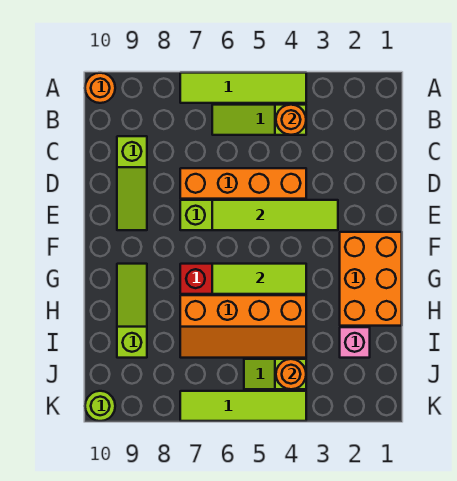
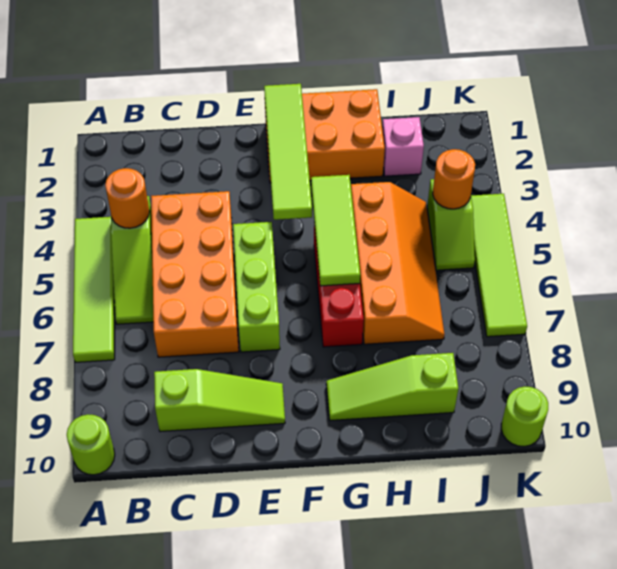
orange round brick A10 level 1 -> lime round brick A10 level 1
orange brick D4:D7 level 1 -> orange brick C4:D7 level 1
lime tile E3:E6 level 2 -> lime tile F1:F4 level 2

